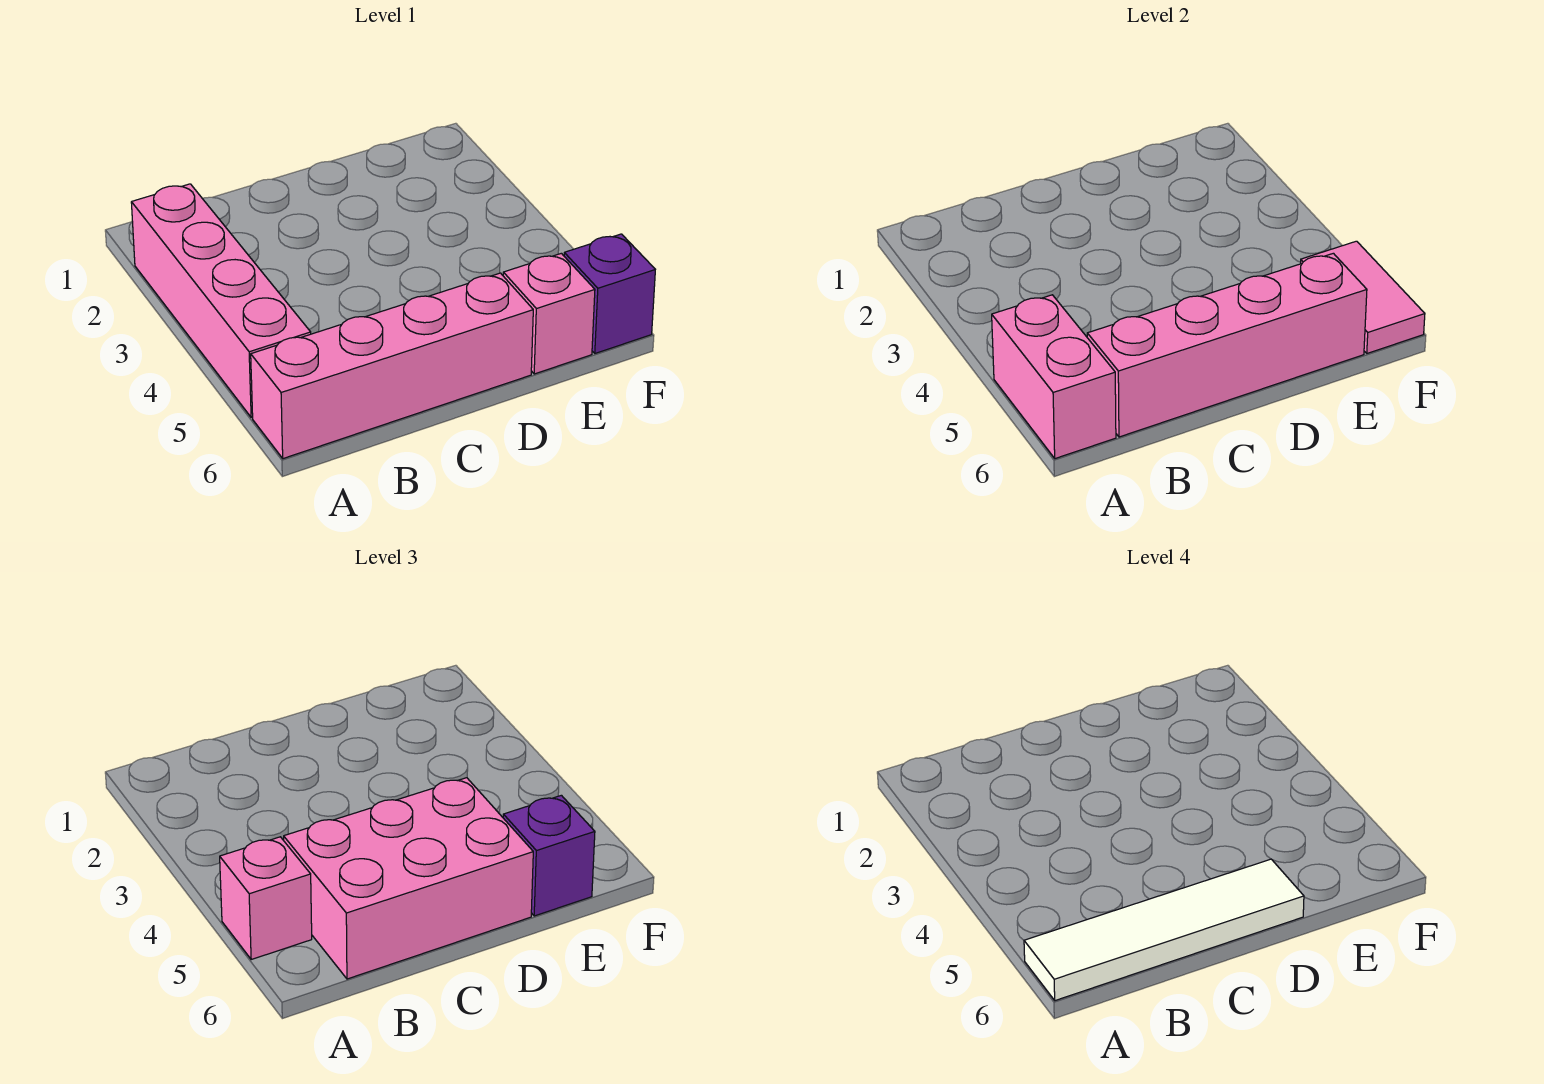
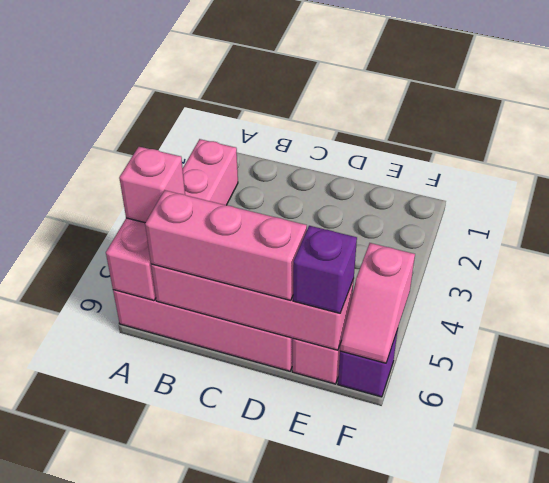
white tile A6:D6 level 4 -> none
pink brick B5:D6 level 3 -> pink brick B6:D6 level 3
pink tile F5:F6 level 2 -> pink slope F5:F6 level 2 top 5

